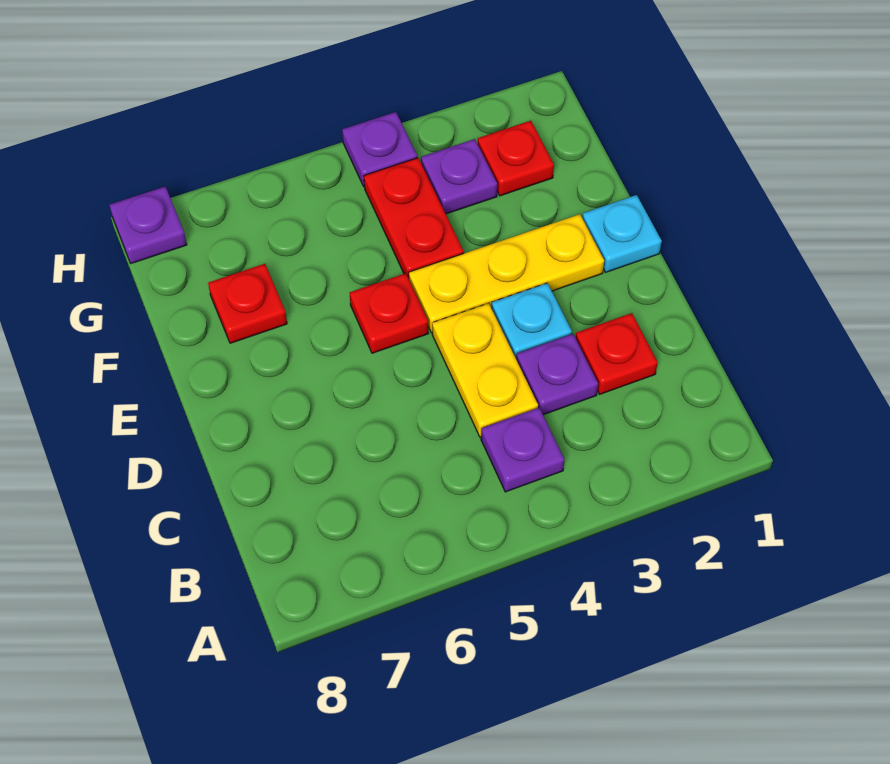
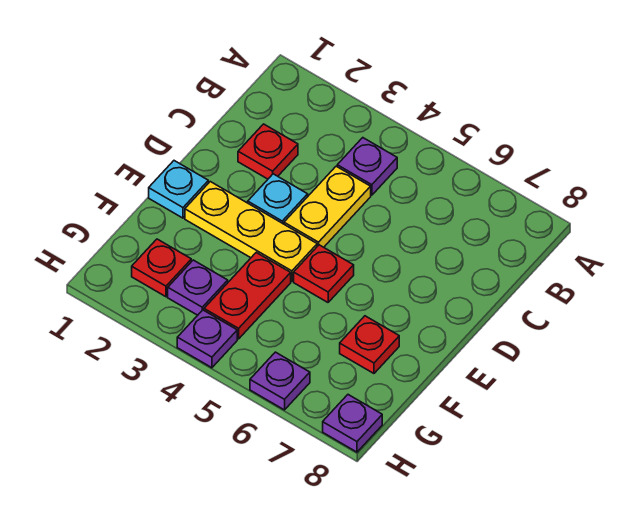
purple plate C3 level 1 -> purple plate H6 level 1

